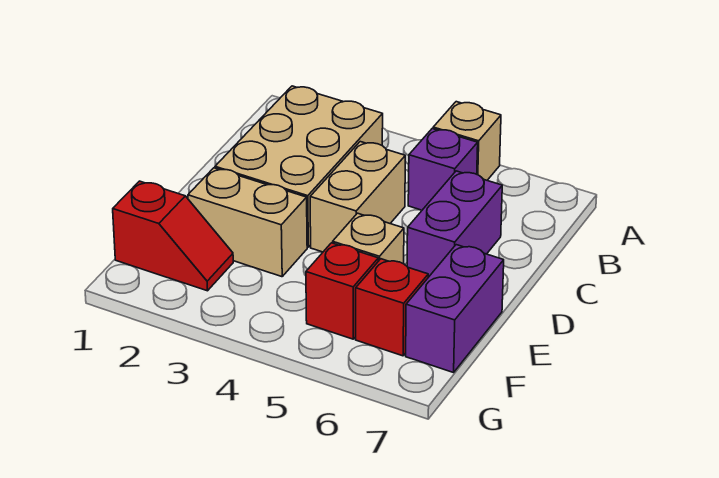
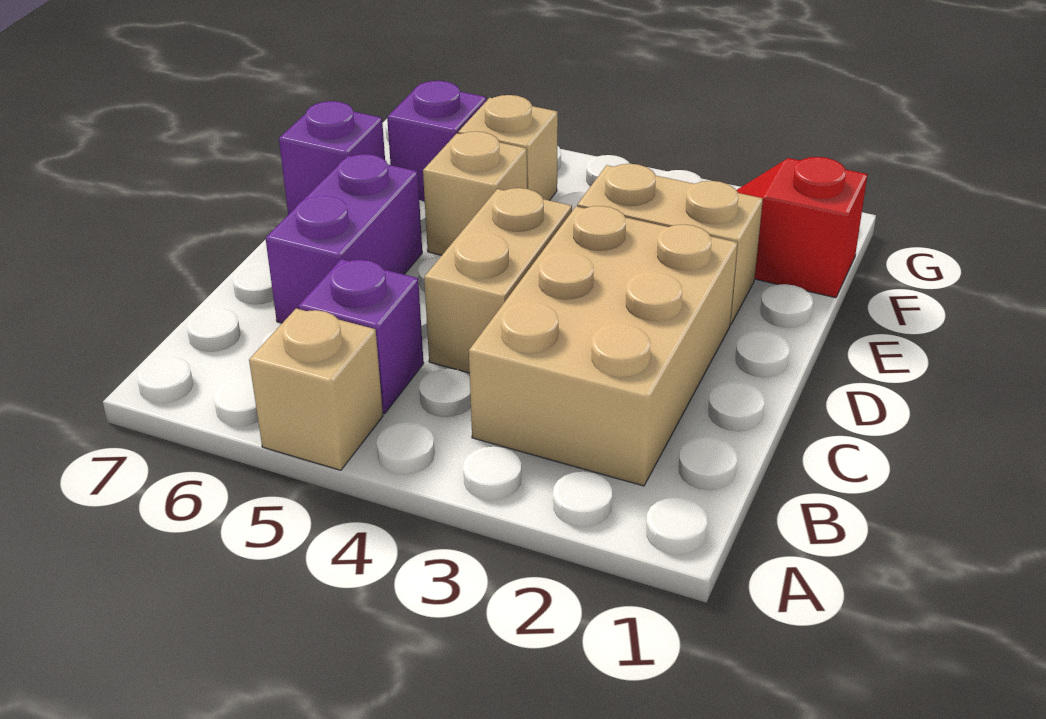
purple brick E7:F7 level 1 -> purple brick E7 level 1
red brick F5 level 1 -> tan brick F5 level 1
red brick F6 level 1 -> purple brick F6 level 1

